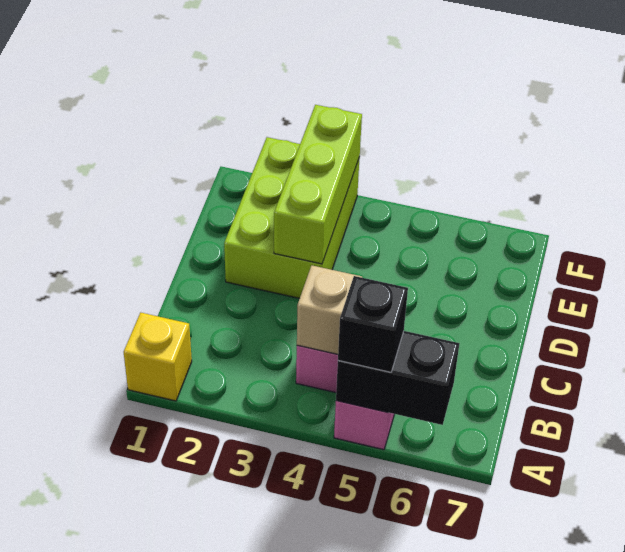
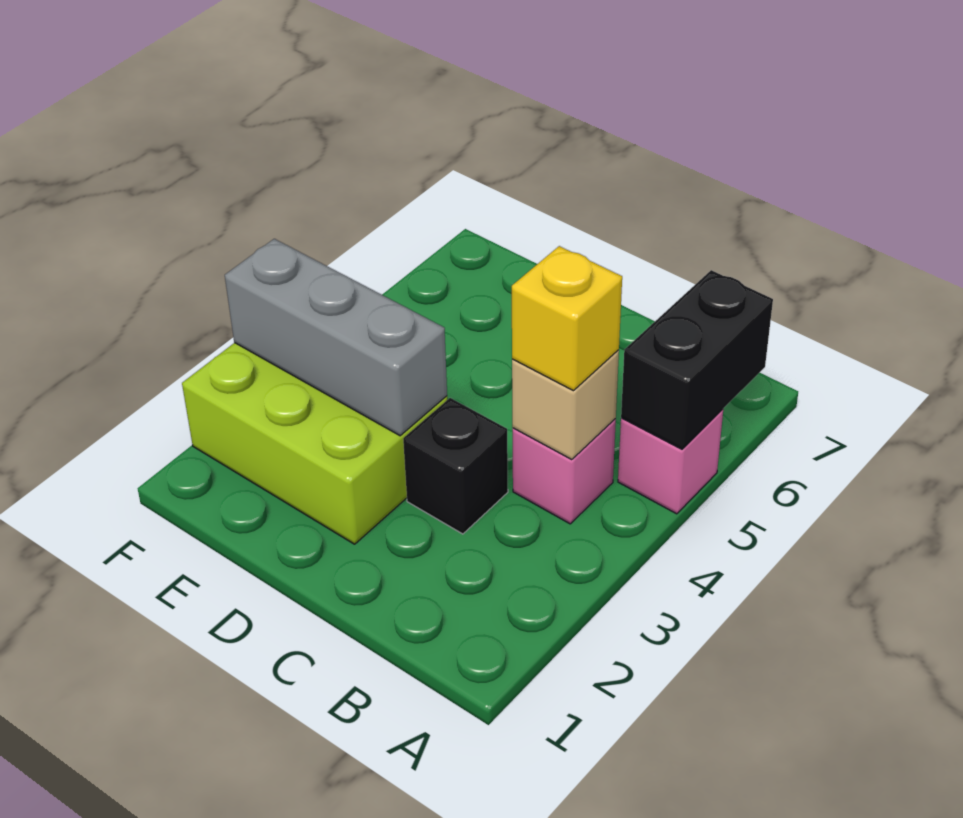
yellow brick A1 level 1 -> yellow brick B4 level 3
black brick A5 level 3 -> black brick C3 level 1
lime brick D3:F3 level 2 -> grey brick D3:F3 level 2

